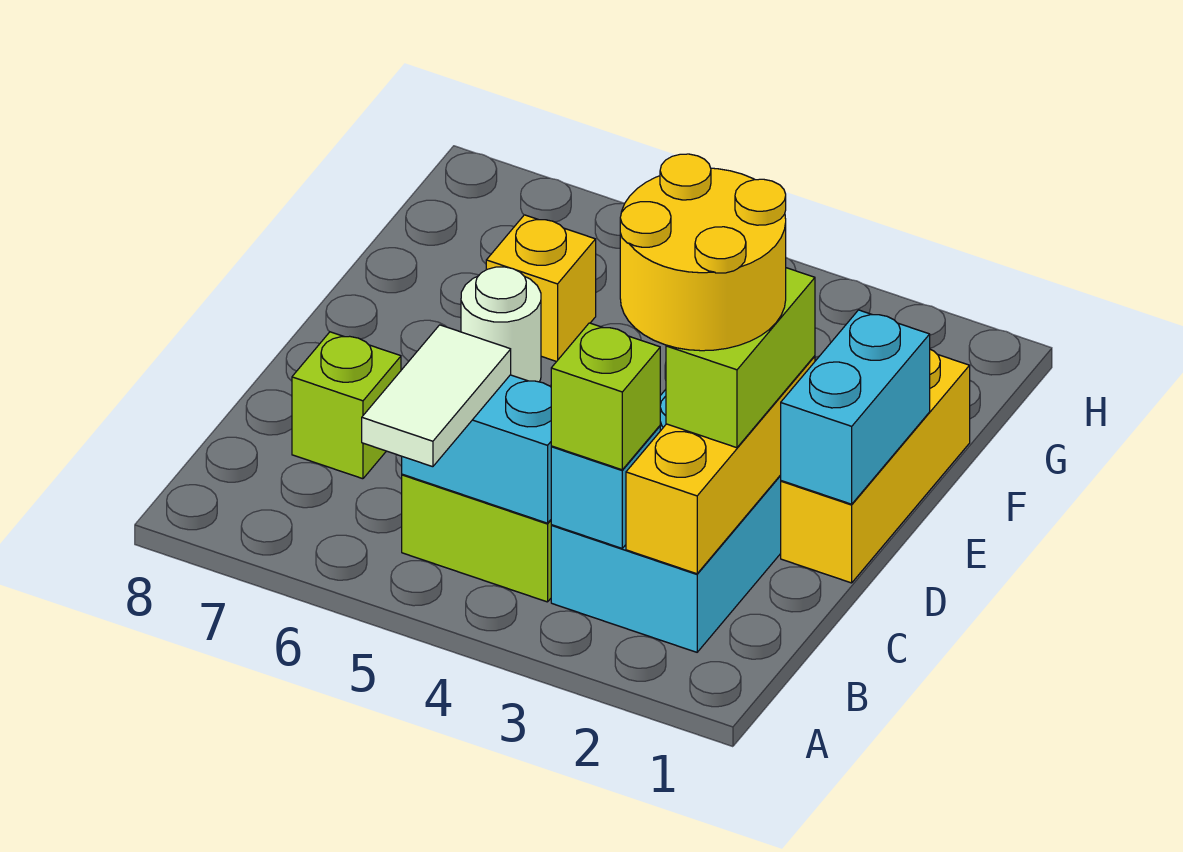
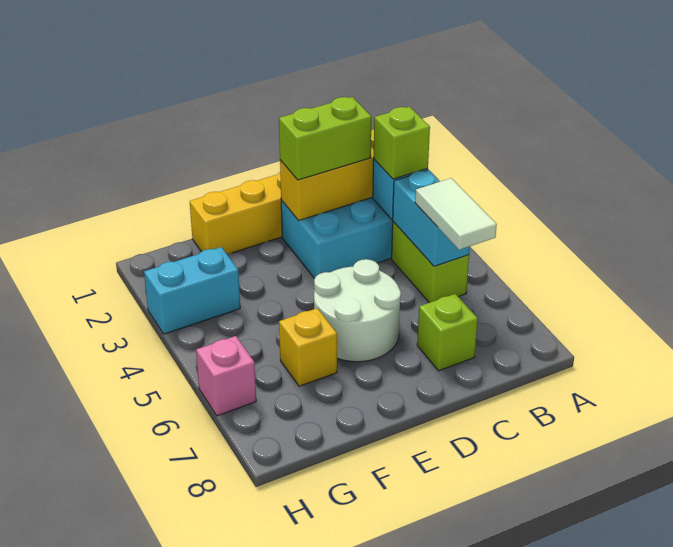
white tile A5:B5 level 3 -> white tile B5:B6 level 3
yellow round brick C2:D3 level 4 -> none
cyan brick D1:E1 level 2 -> cyan brick G3:H3 level 1
white round brick E6 level 1 -> white round brick D5:E6 level 1
none -> pink brick H6 level 1

